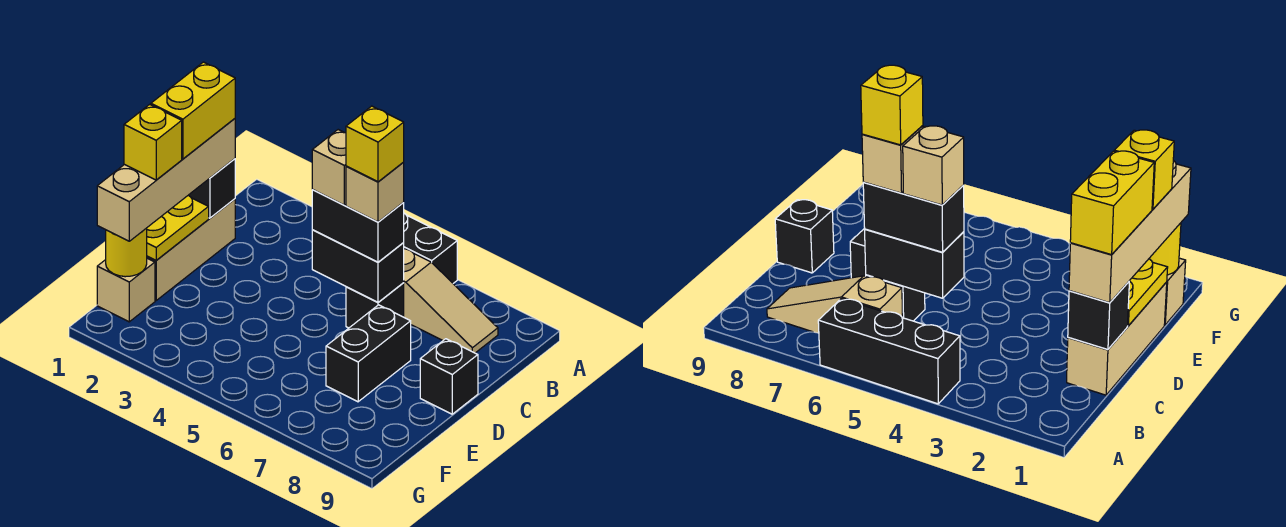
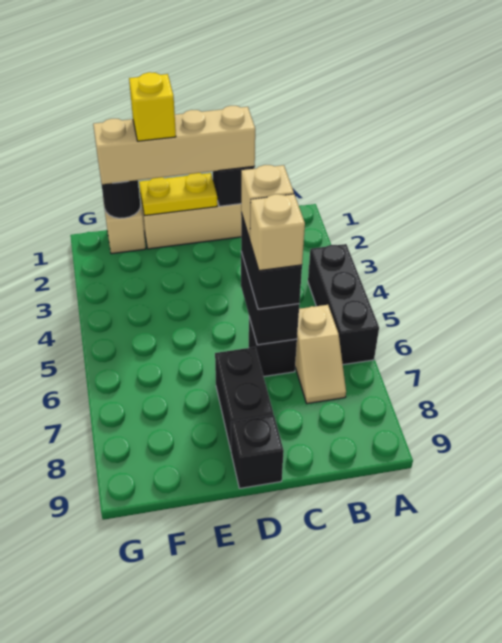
tan slope B6:B8 level 1 top 6 -> tan slope B6:B7 level 1 top 6
yellow brick C1:D1 level 4 -> none
yellow brick C6 level 5 -> none
black brick D7:E7 level 1 -> black brick D7:D8 level 1
yellow round brick F1 level 2 -> black round brick F1 level 2

